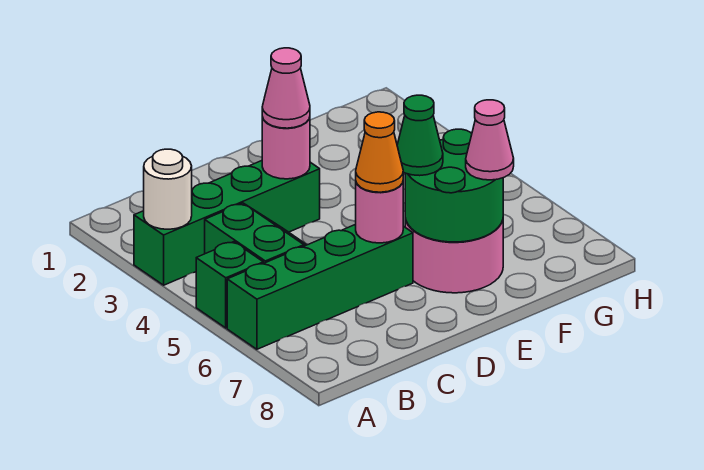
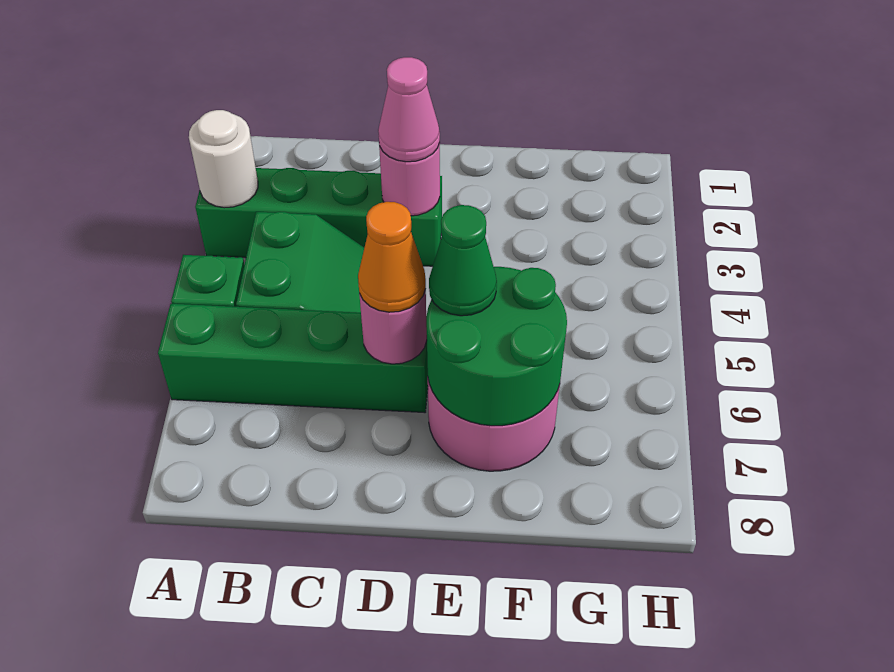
pink cone F7 level 3 -> none

